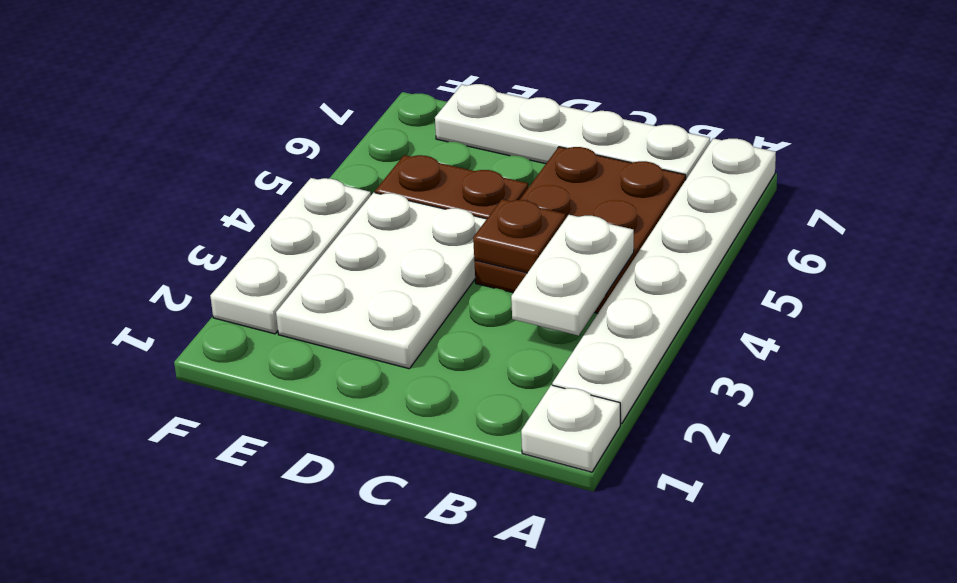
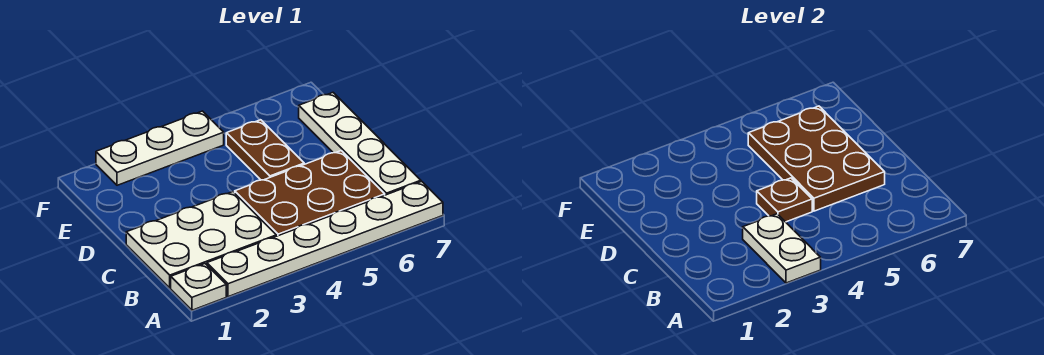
white plate B3:B4 level 2 -> white plate A3:B3 level 2
none -> brown plate C5:E6 level 2
white plate D2:E4 level 1 -> white plate B1:C3 level 1

